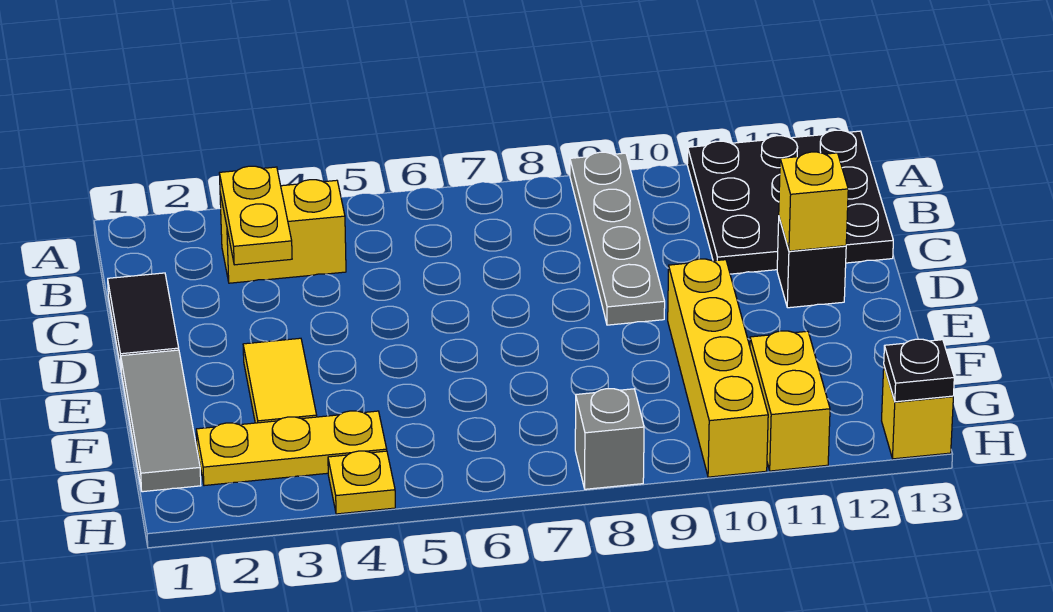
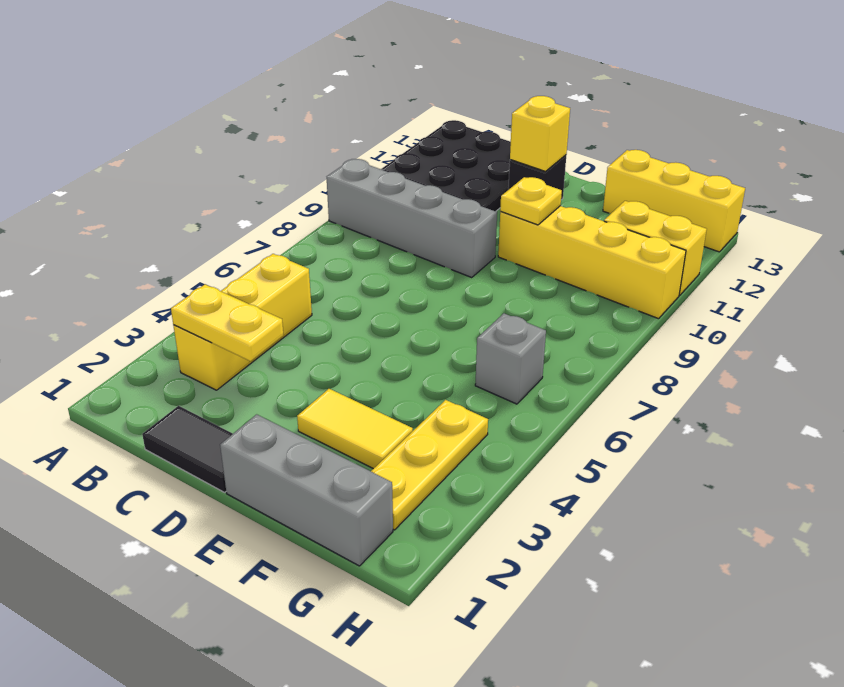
grey plate A9:D9 level 1 -> grey brick A9:D9 level 1
yellow brick B3:B4 level 1 -> yellow brick B3:B5 level 1
grey tile E1:G1 level 1 -> grey brick E1:G1 level 1
yellow plate H4 level 1 -> yellow plate E10 level 2
grey brick H8 level 1 -> grey brick G6 level 1
yellow brick H13 level 1 -> yellow brick F13:H13 level 1
black plate H13 level 2 -> none

